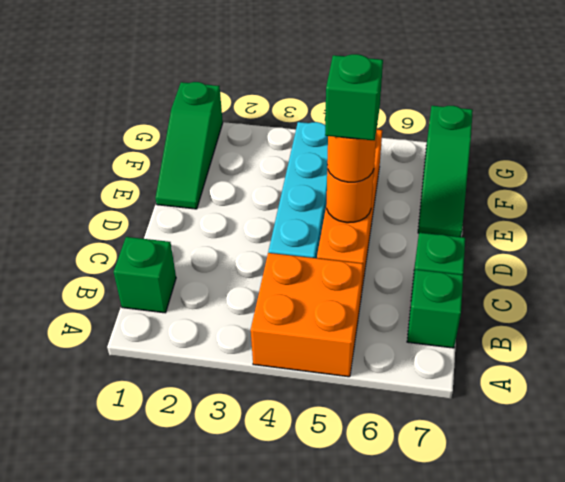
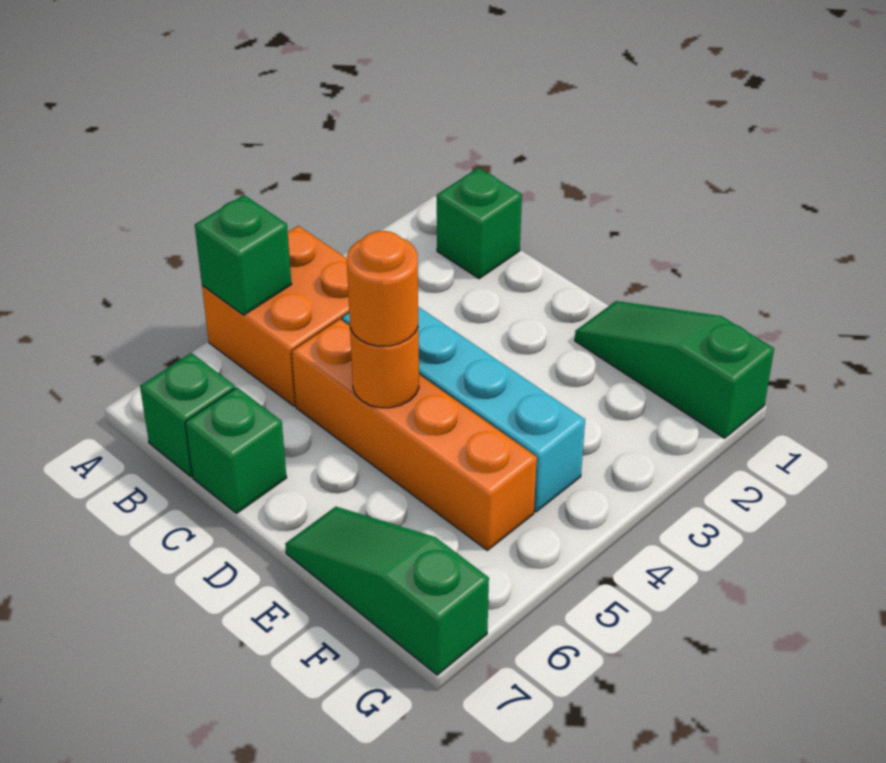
green brick D5 level 4 -> green brick A5 level 2

